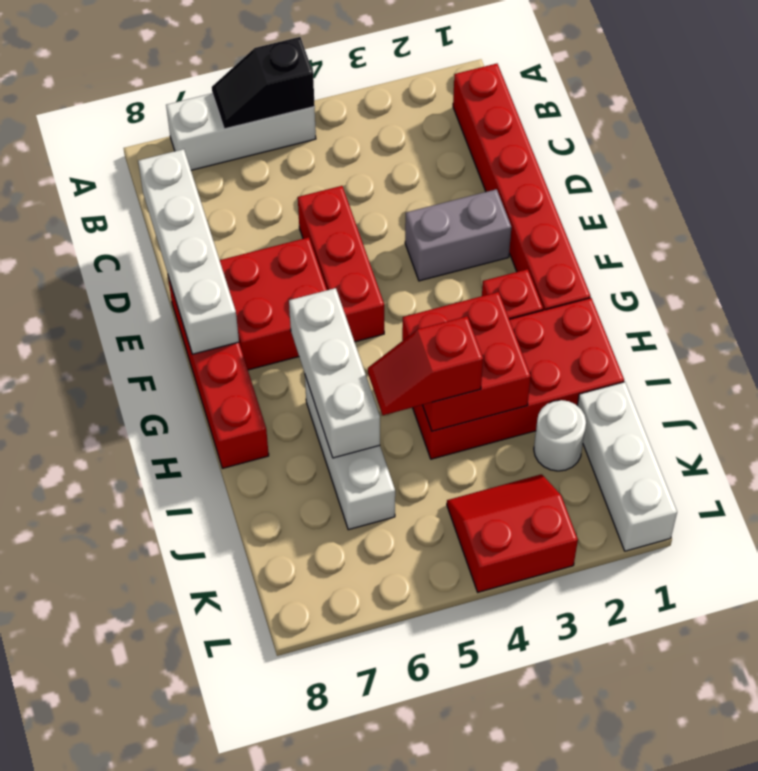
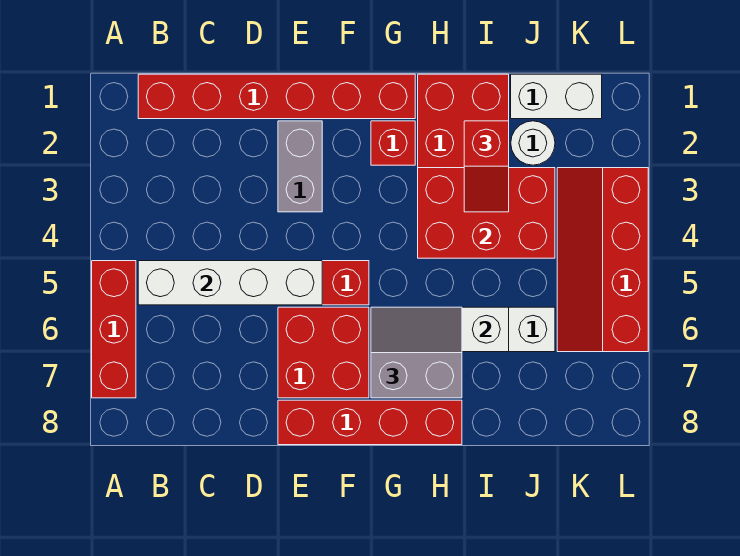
white brick A5:A7 level 1 -> red brick A5:A7 level 1
black slope A5:A6 level 2 top 5 -> none
white brick C8:F8 level 2 -> white brick B5:E5 level 2
none -> grey slope G6:H7 level 3 top 7
red brick H3:I4 level 2 -> red brick H3:J4 level 2
red slope I4:I5 level 3 top 4 -> red slope I2:I3 level 3 top 2
white brick J1:L1 level 1 -> white brick J1:K1 level 1
red slope K3:L4 level 1 top L -> red slope K3:L6 level 1 top L

